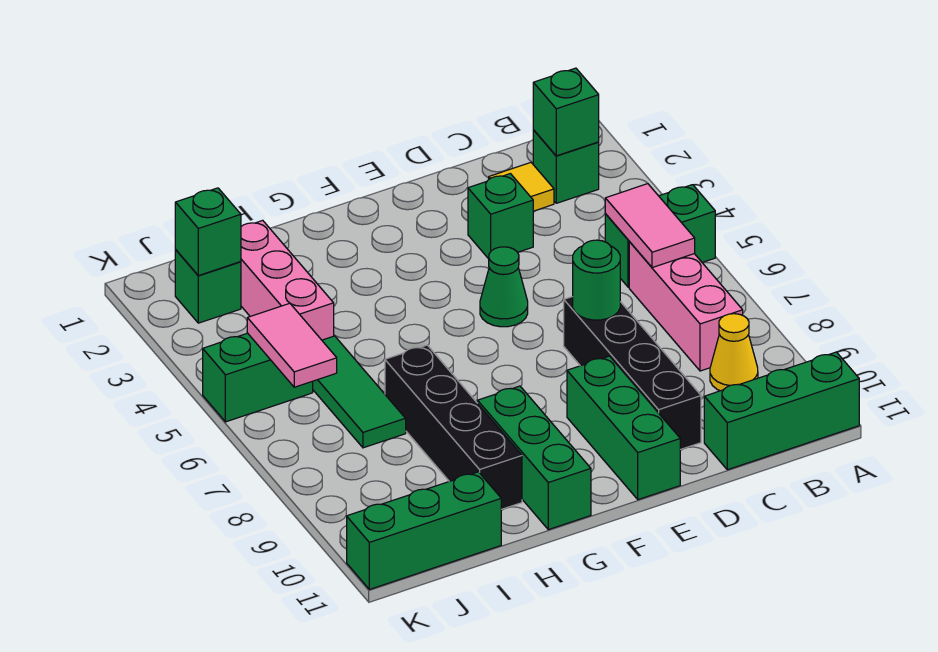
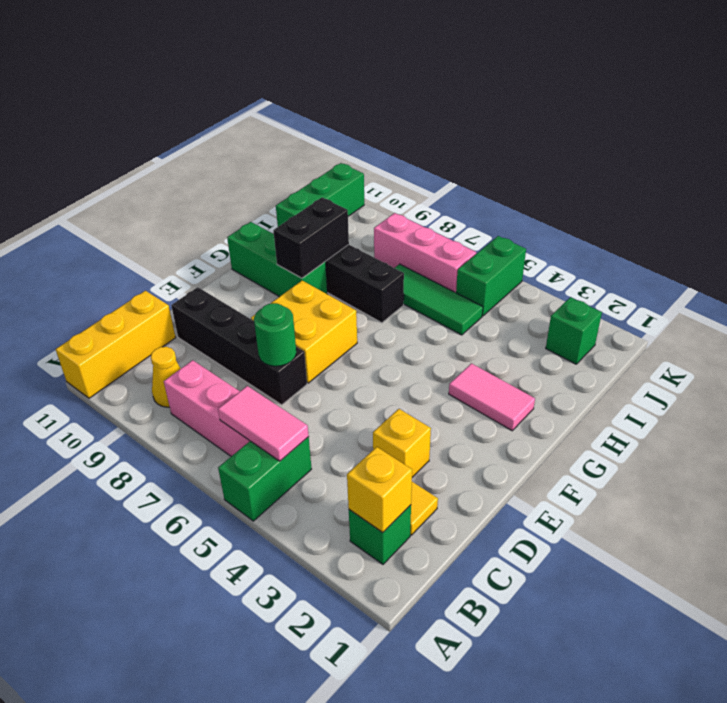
green brick A11:C11 level 1 -> yellow brick A11:C11 level 1
green brick B2 level 2 -> yellow brick B2 level 2
green brick D3 level 1 -> yellow brick D3 level 1
green cone E5 level 1 -> none
none -> yellow brick E7:F8 level 1
green brick E9:E11 level 1 -> none
none -> black brick G9:H9 level 2
pink brick I2:I4 level 1 -> pink brick J6:J8 level 1
green brick J2 level 2 -> none
pink tile J5:J6 level 2 -> pink tile G2:G3 level 1

